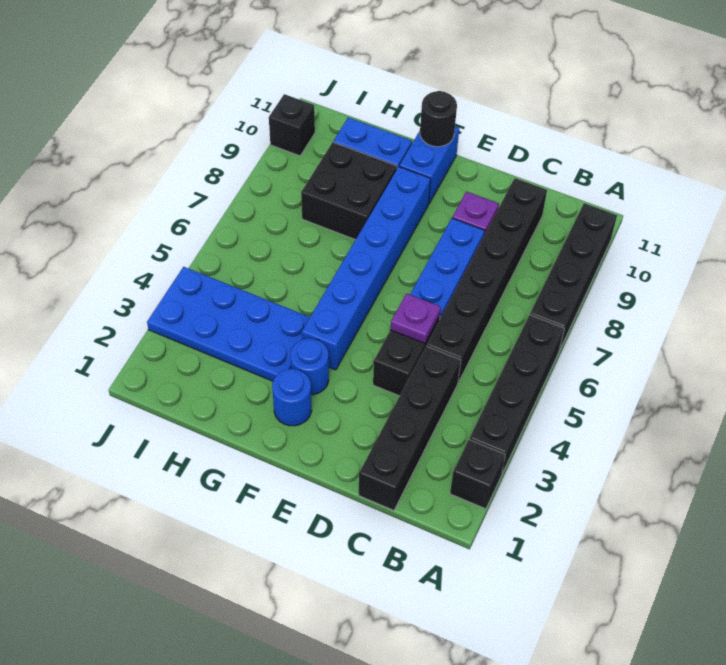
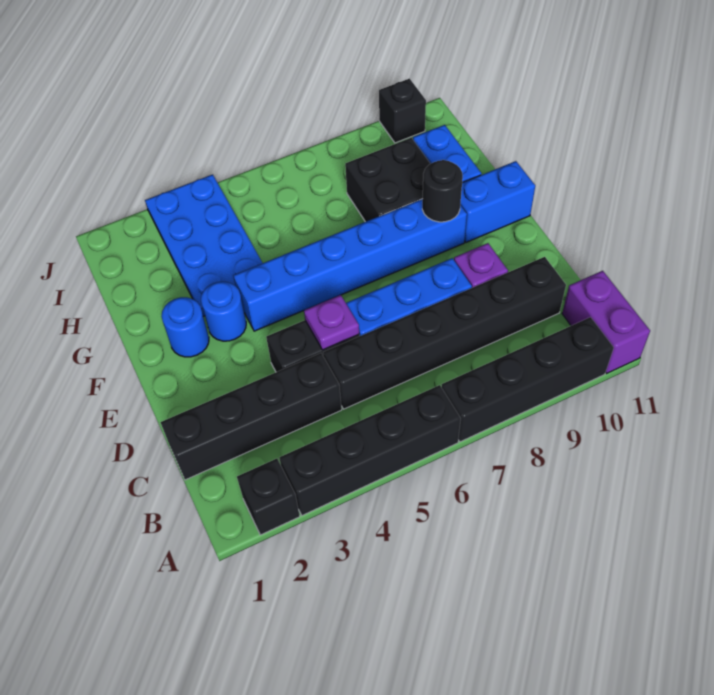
none -> purple brick A11:B11 level 1
black round brick F11 level 2 -> black round brick F9 level 2

